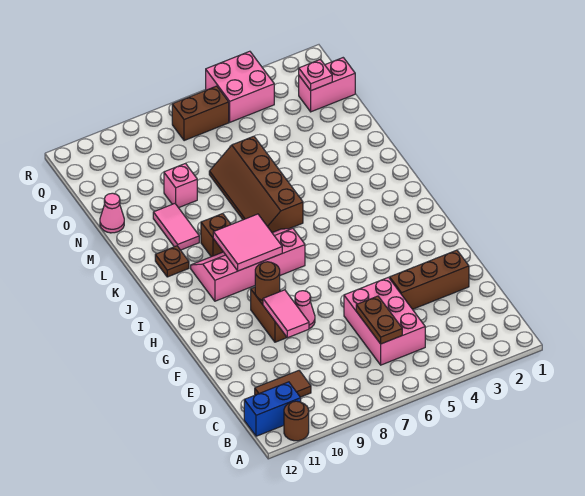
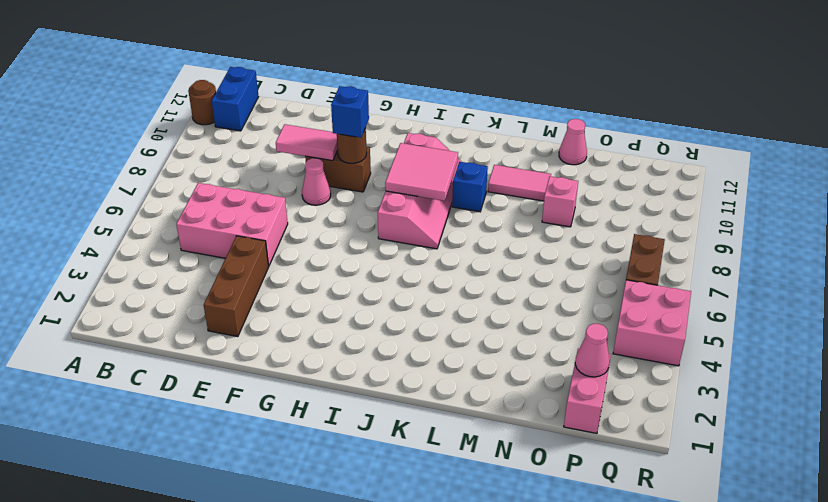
brown plate C6:D6 level 2 -> none
brown tile C10:C11 level 1 -> none
none -> blue brick G9 level 3
brown slope K6:N7 level 1 top 6 -> none
brown brick K9 level 1 -> blue brick K9 level 1
brown plate K11 level 1 -> none
pink plate P2 level 2 -> pink cone P2 level 2

